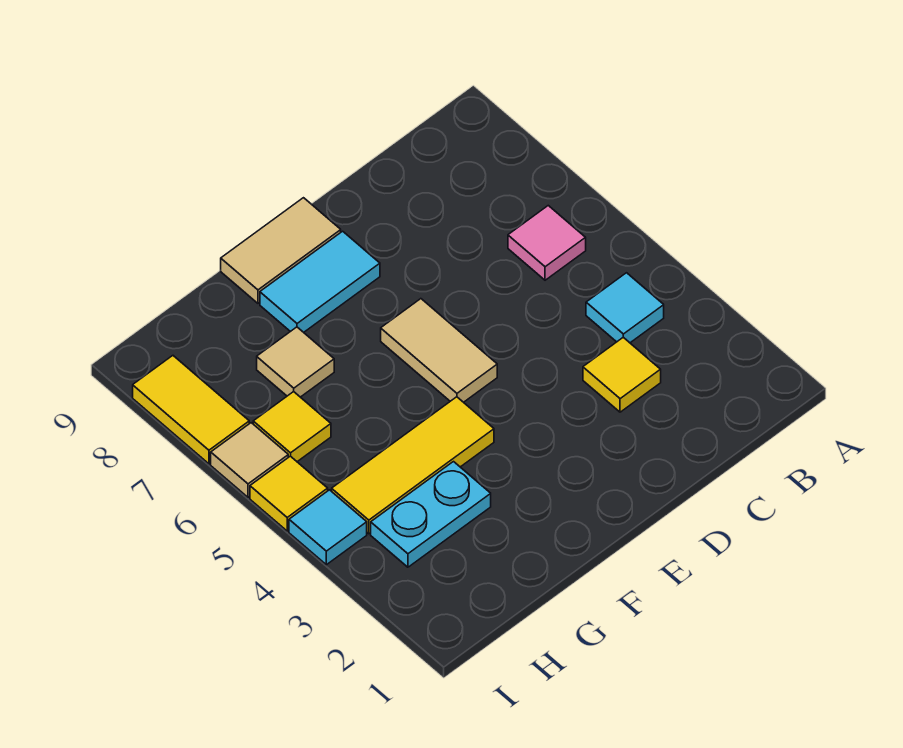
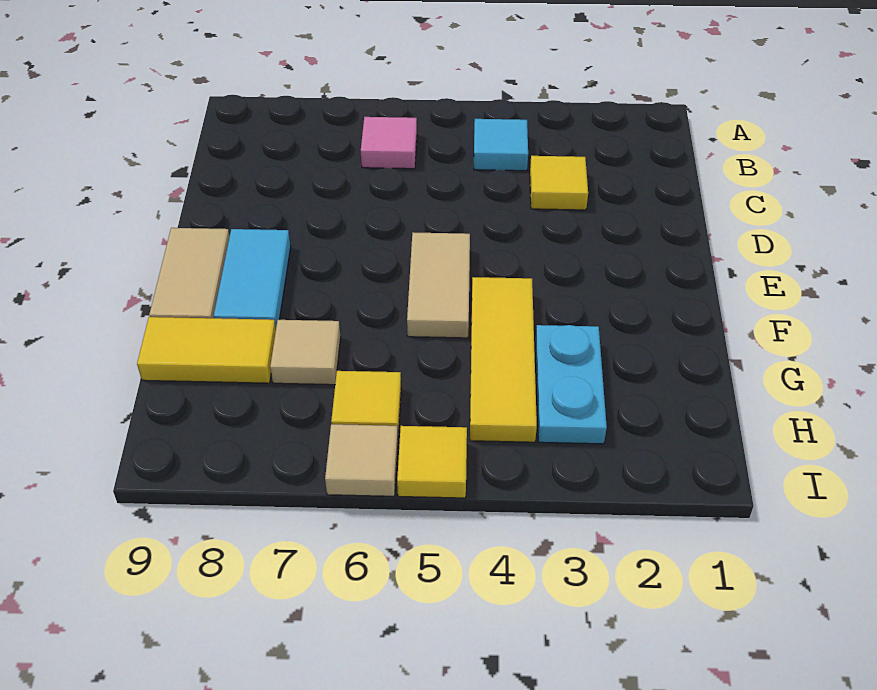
tan tile E5:E6 level 1 -> tan tile E5:F5 level 1
cyan tile I4 level 1 -> none
yellow tile I7:I8 level 1 -> yellow tile G8:G9 level 1

